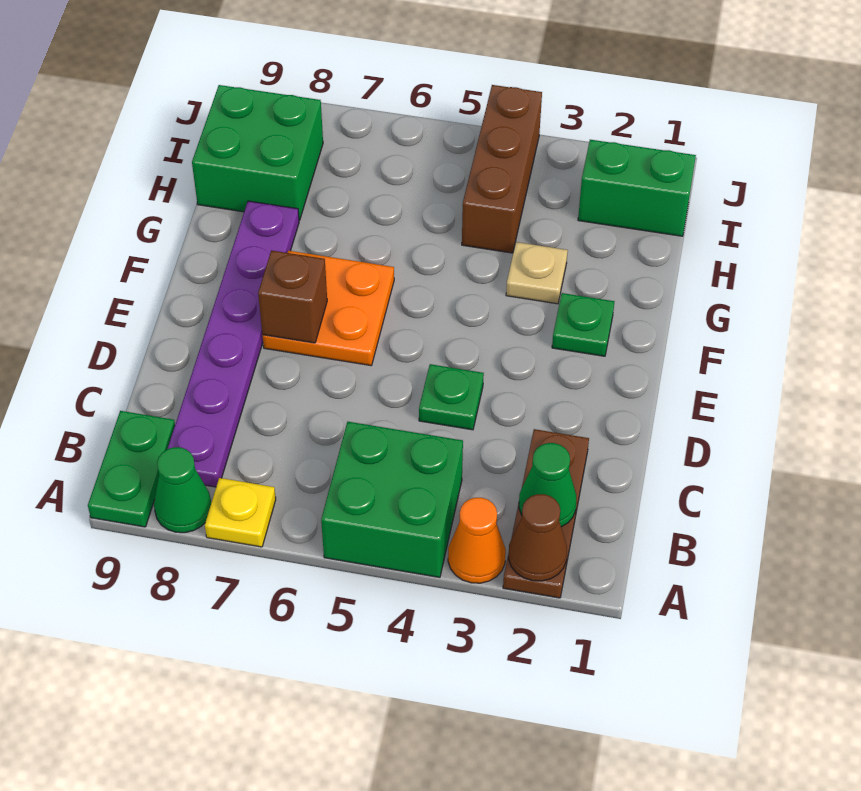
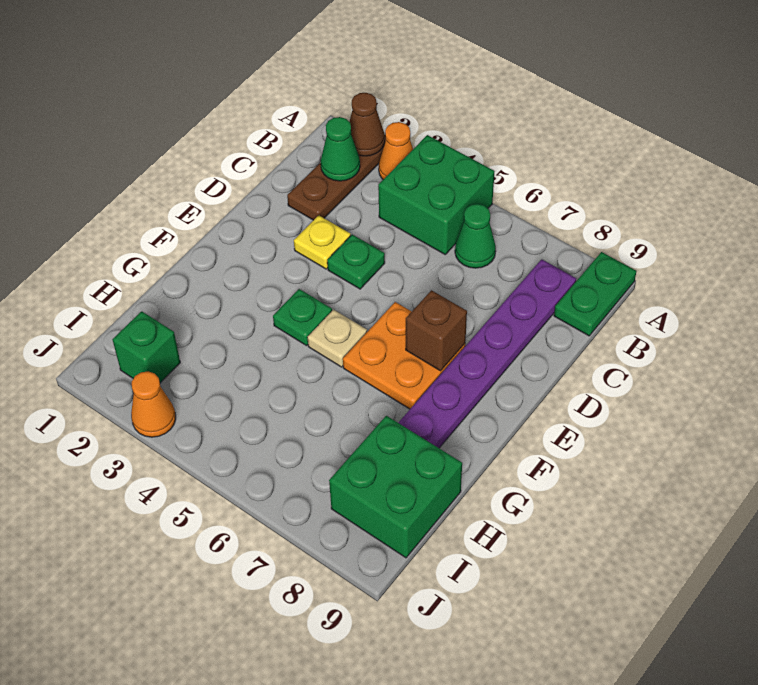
yellow plate A7 level 1 -> yellow plate D3 level 1
green cone A8 level 1 -> green cone B6 level 1
green plate F2 level 1 -> green plate F4 level 1
tan plate G3 level 1 -> tan plate F5 level 1
brown brick H4:J4 level 1 -> none
green brick I1:I2 level 1 -> green brick I2 level 1
none -> orange cone J3 level 1

